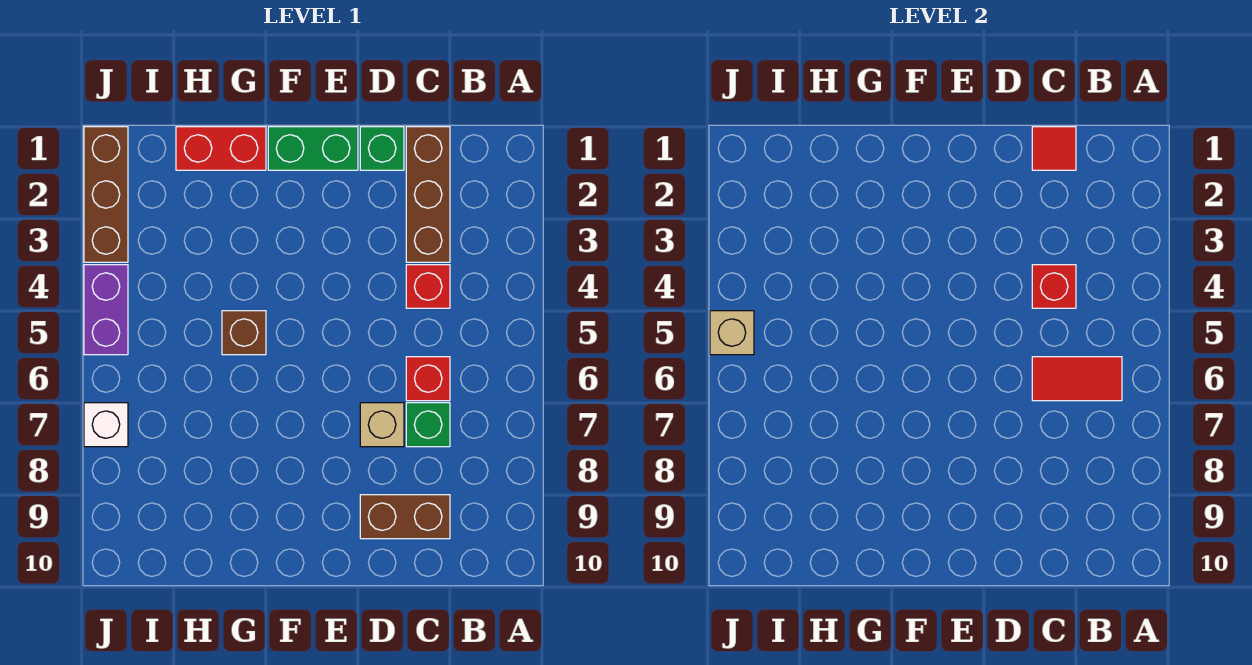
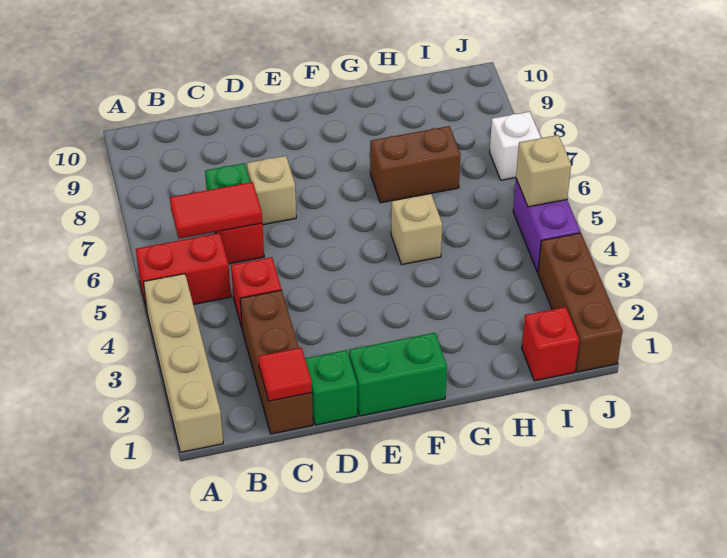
none -> tan brick A1:A4 level 1
red brick C4 level 2 -> red brick I1 level 1
brown brick C9:D9 level 1 -> brown brick G7:H7 level 1
red brick G1:H1 level 1 -> red brick A5:B5 level 1
brown brick G5 level 1 -> tan brick G5 level 1

